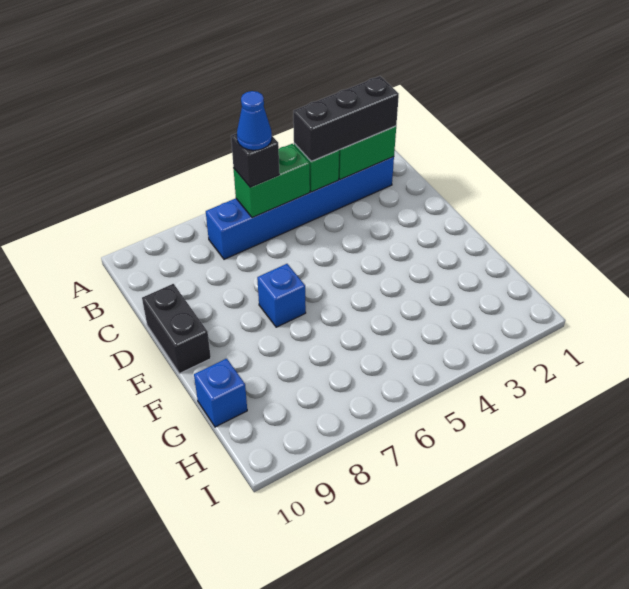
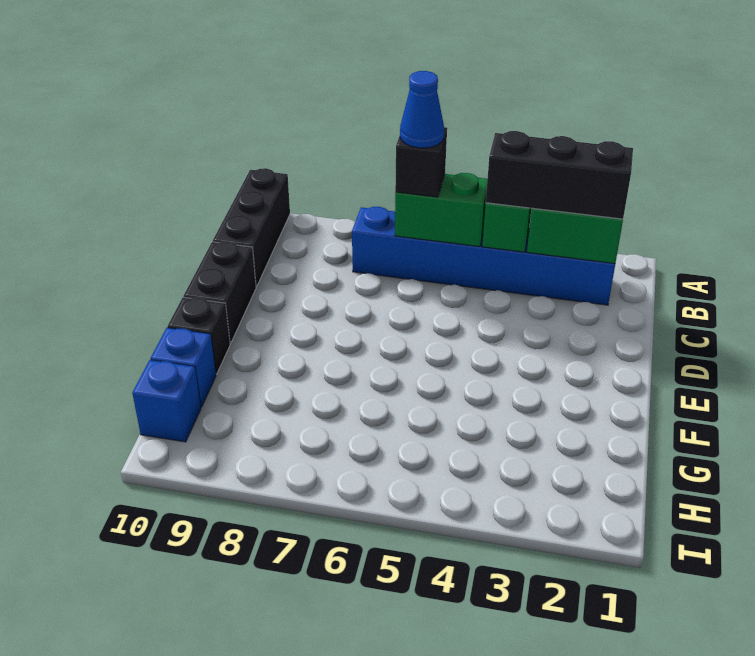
none -> black brick A10:C10 level 1
blue brick E7 level 1 -> blue brick H10 level 1
none -> black brick F10 level 1

